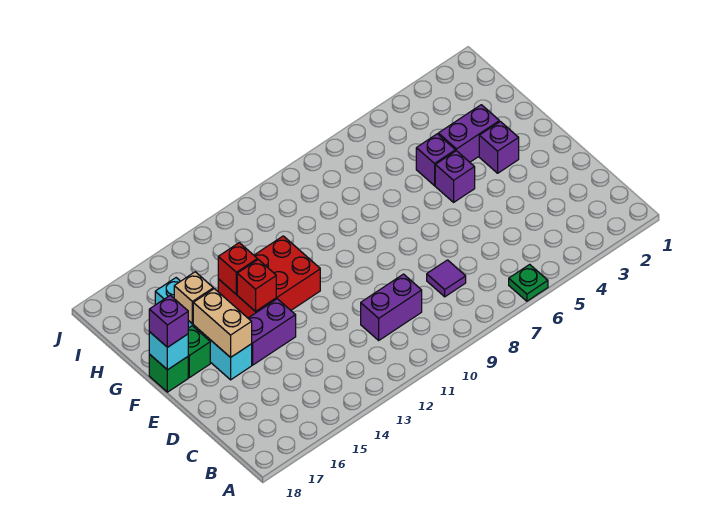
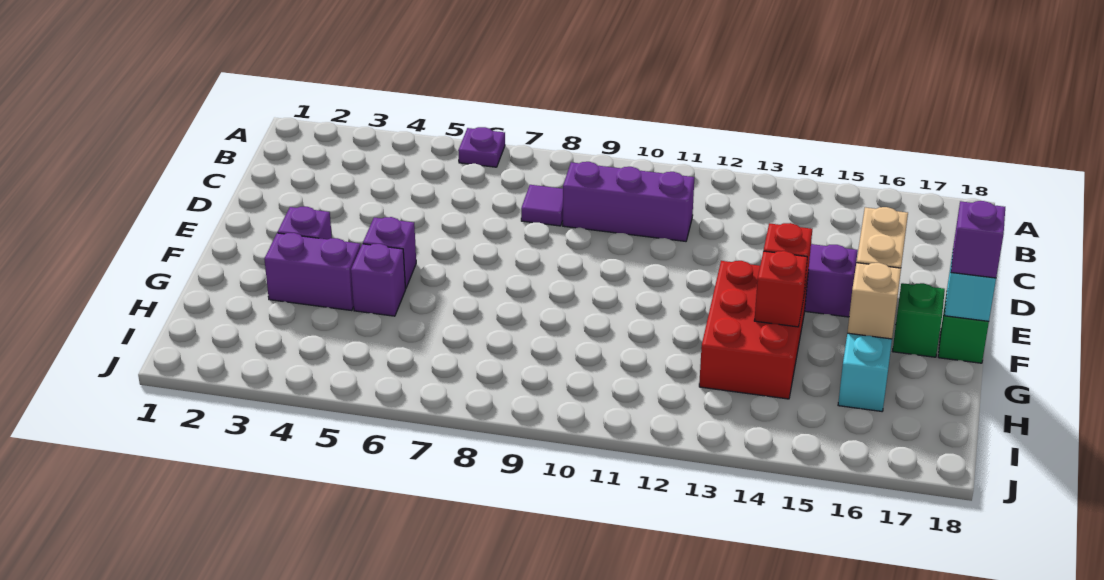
green plate A6 level 1 -> purple plate A6 level 1
purple brick C10:C11 level 1 -> purple brick C9:C11 level 1
red brick F12:G14 level 1 -> red brick F13:H14 level 1

